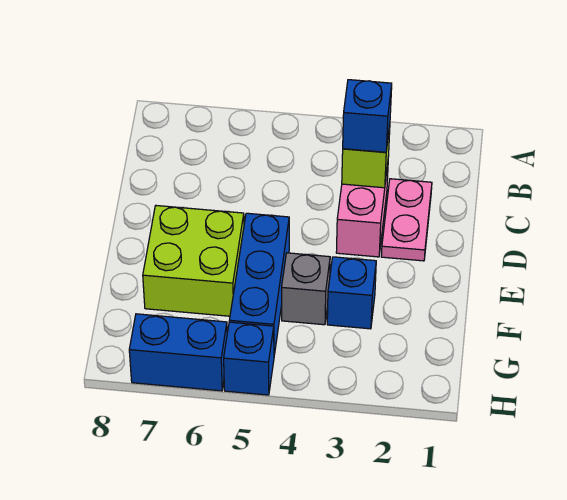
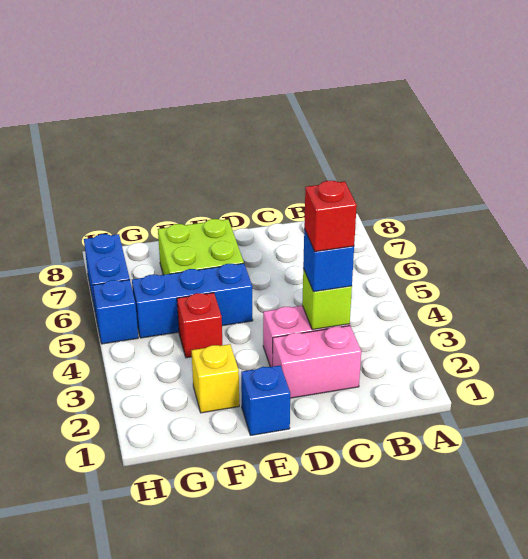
pink plate C2:D2 level 1 -> pink brick C2:D2 level 1
none -> red brick C3 level 4
none -> yellow brick F2 level 1
blue brick F3 level 1 -> blue brick E1 level 1
grey brick F4 level 1 -> red brick F4 level 1

